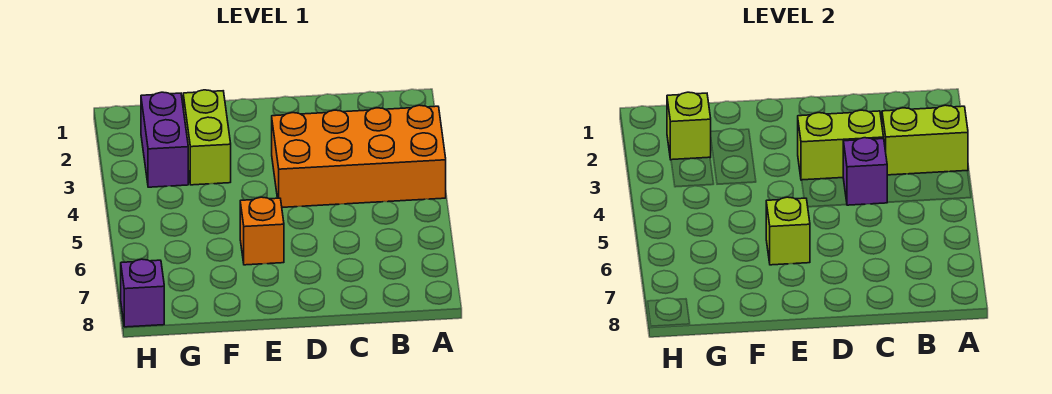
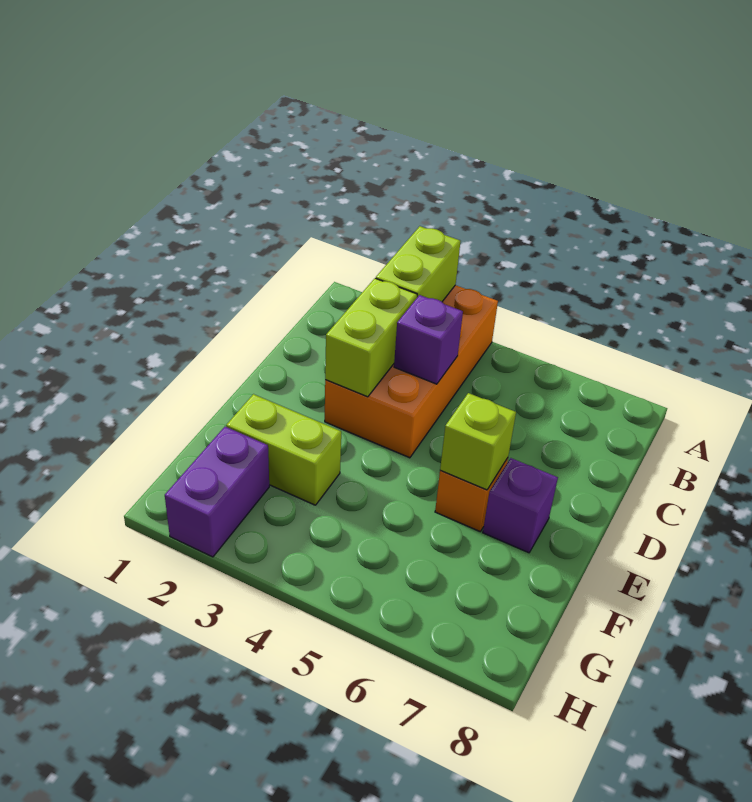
purple brick G2:G3 level 1 -> purple brick G2:H2 level 1
lime brick G2 level 2 -> none
purple brick H8 level 1 -> purple brick E7 level 1

